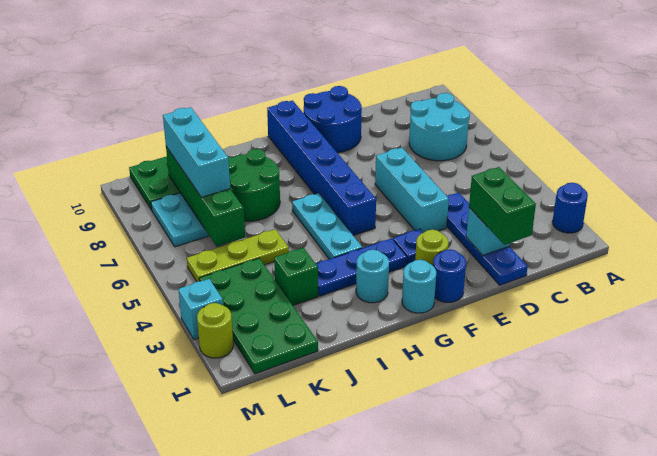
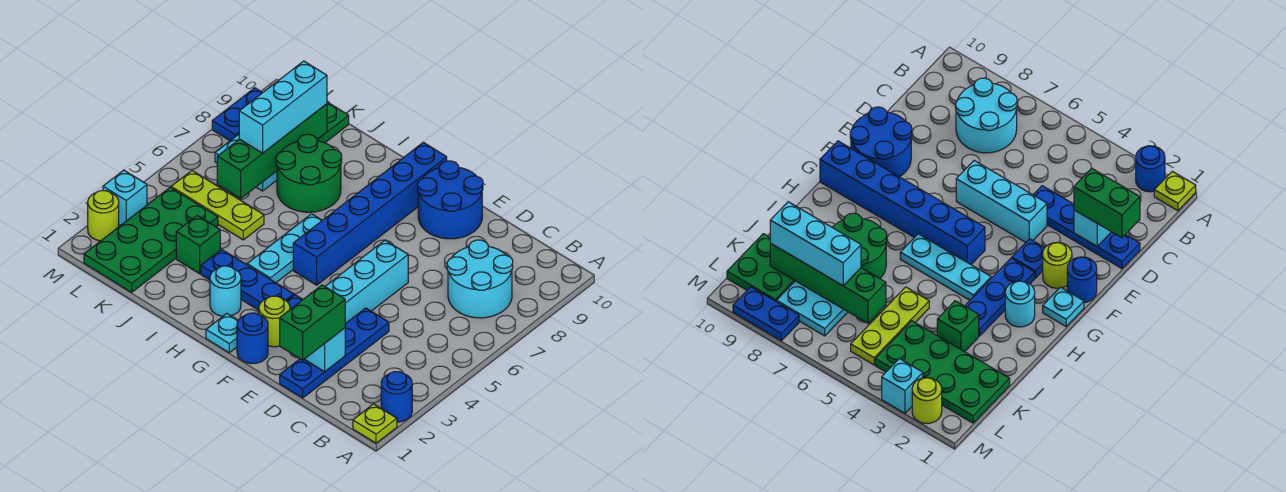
none -> lime plate A1 level 1
cyan round brick G1 level 1 -> cyan plate G1 level 1
none -> blue plate M8:M9 level 1

